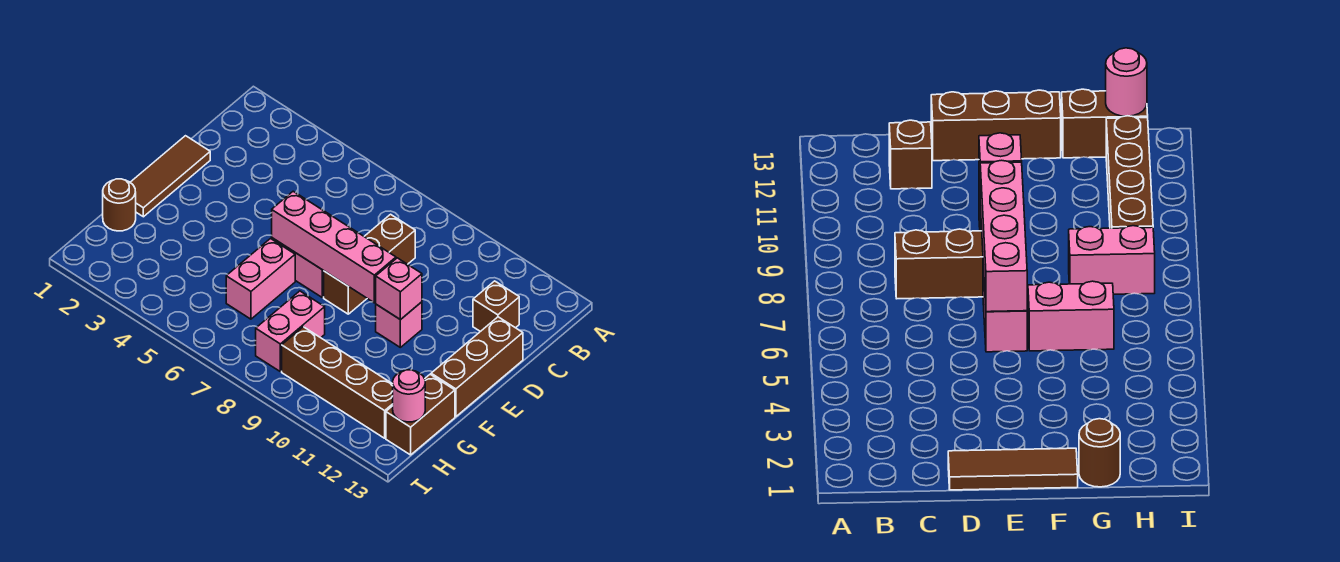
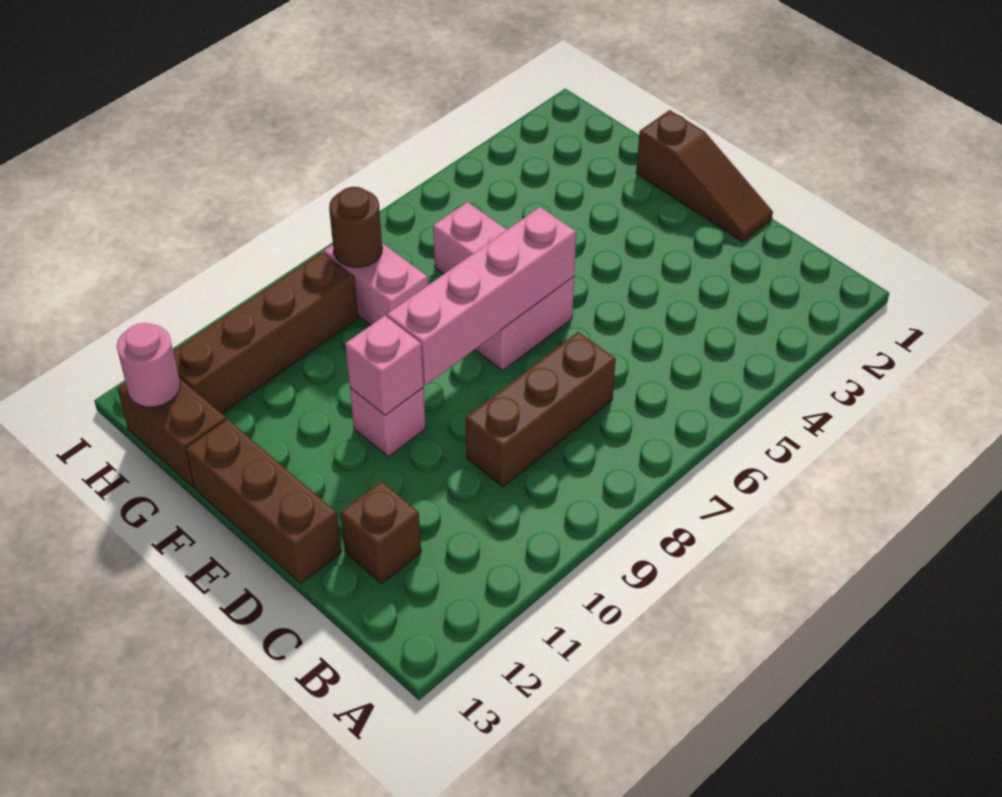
brown brick C8:E8 level 1 -> brown brick C7:C9 level 1
brown tile D1:F1 level 1 -> brown slope D1:F1 level 1 top F
brown round brick G1 level 1 -> brown round brick H8 level 2

